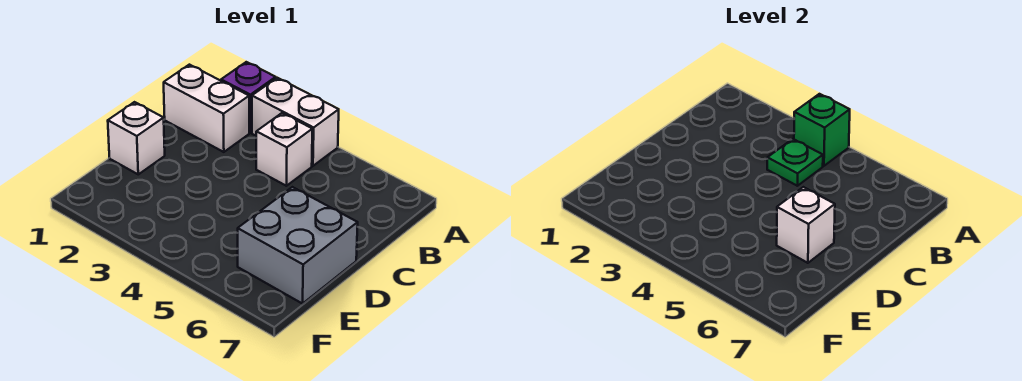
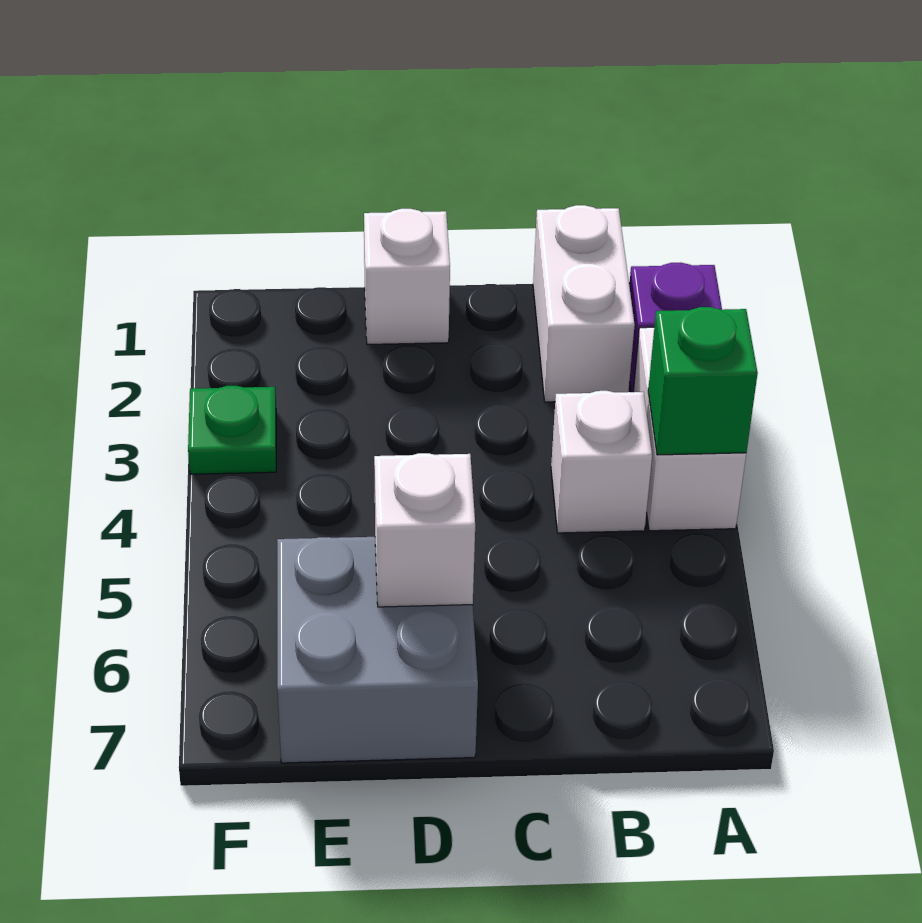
green plate B4 level 2 -> green plate F3 level 1

